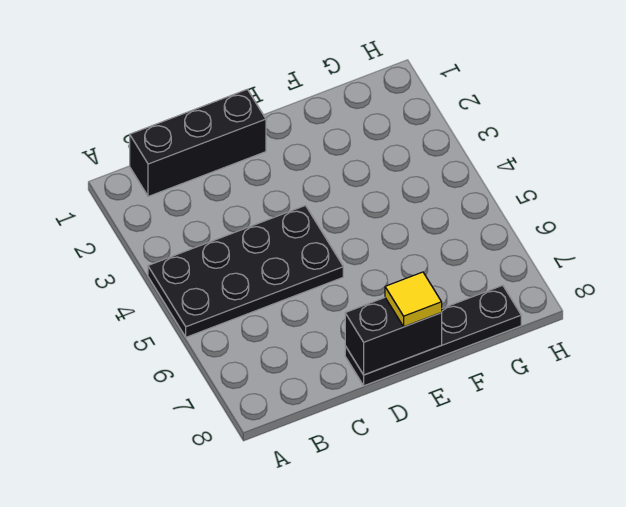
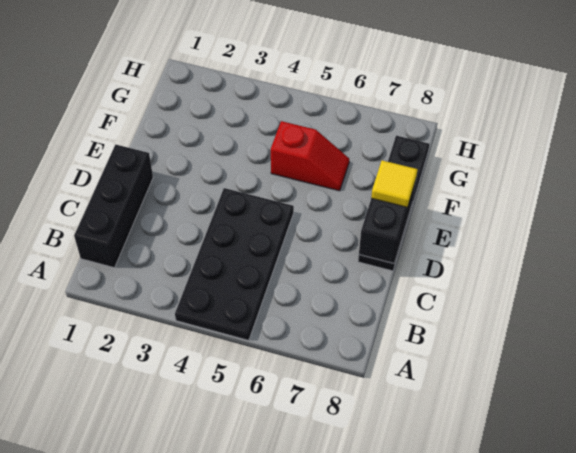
none -> red slope F5:F6 level 1 top 5

